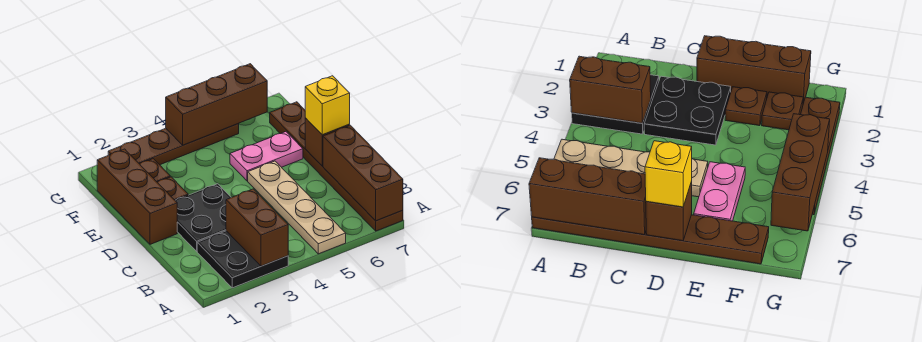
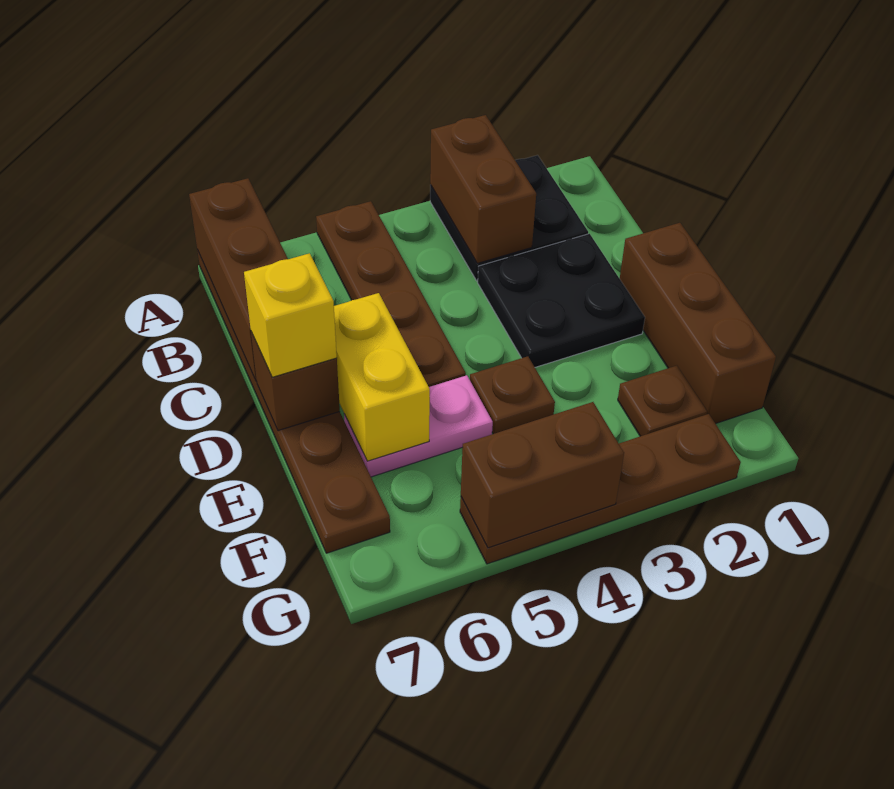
tan plate A5:D5 level 1 -> brown plate A5:D5 level 1
none -> yellow brick D6:E6 level 2
brown plate E2 level 1 -> brown plate E4 level 1
brown brick G4:G6 level 2 -> brown brick G4:G5 level 2

